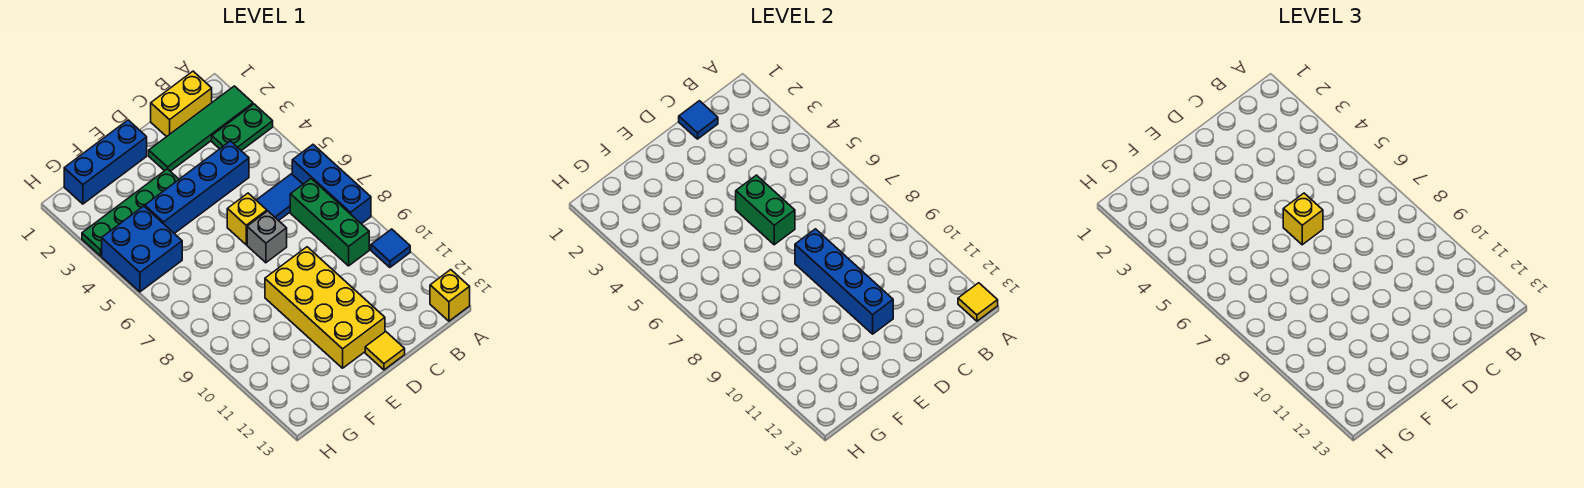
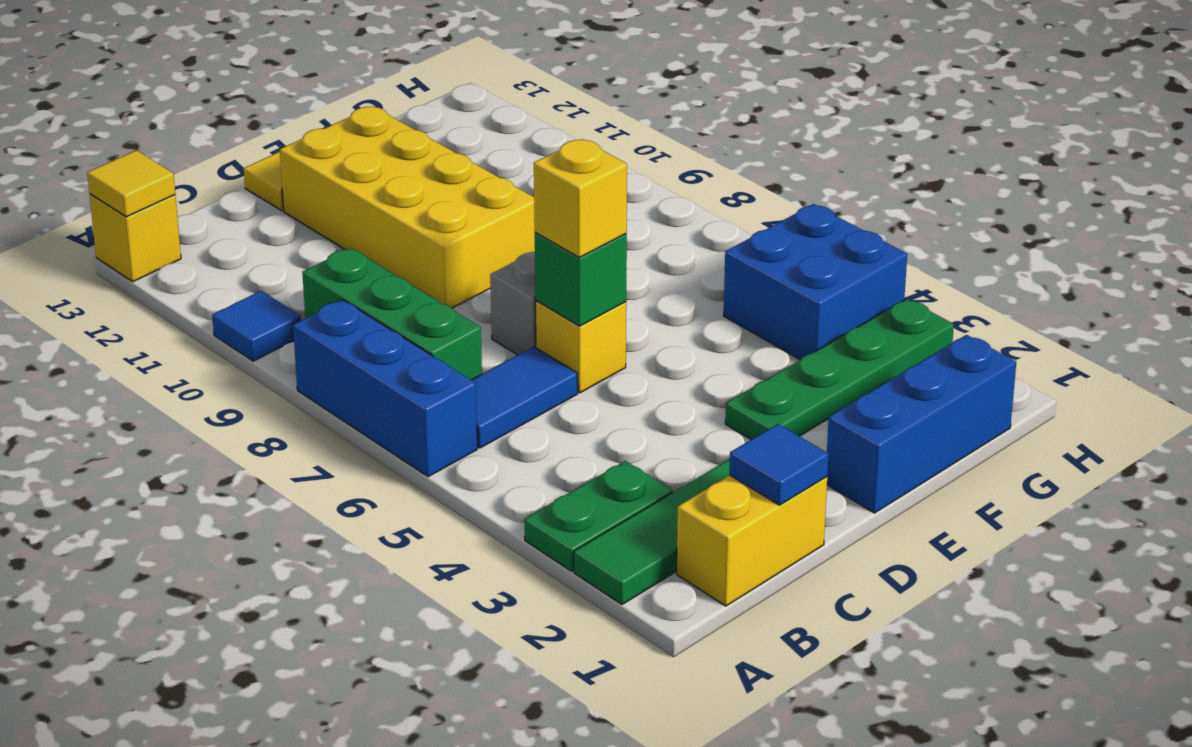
blue brick C4:F4 level 1 -> none
green brick D5:D6 level 2 -> green brick D6 level 2
blue brick D8:D11 level 2 -> none

